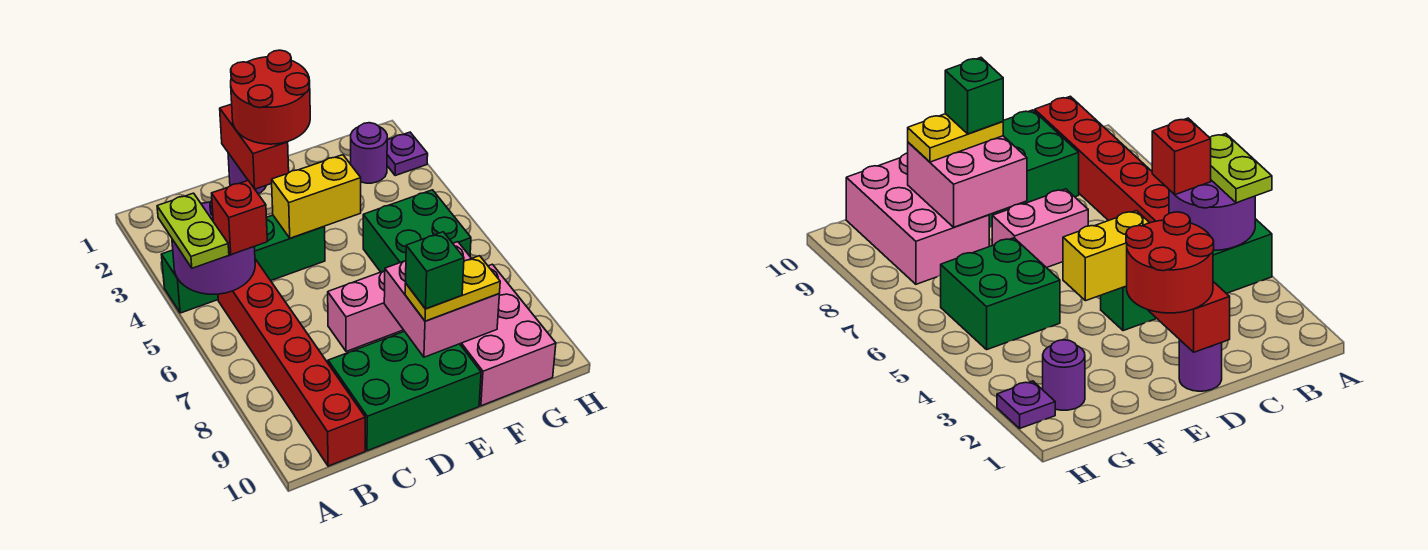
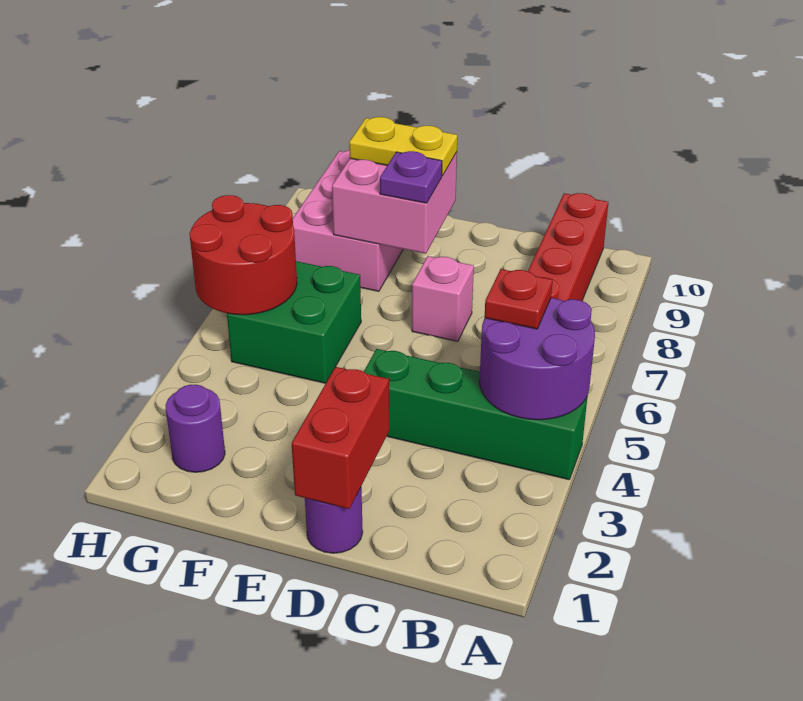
lime plate A4:A5 level 3 -> none
red brick B5 level 3 -> red plate B5 level 3
green brick C9:E10 level 1 -> none
red round brick D1:E2 level 3 -> red round brick G5:H6 level 2
yellow brick D4:E4 level 2 -> none
pink brick D7:E7 level 1 -> pink brick D7 level 1
green brick E9 level 4 -> none
purple plate H2 level 1 -> purple plate E8 level 3

